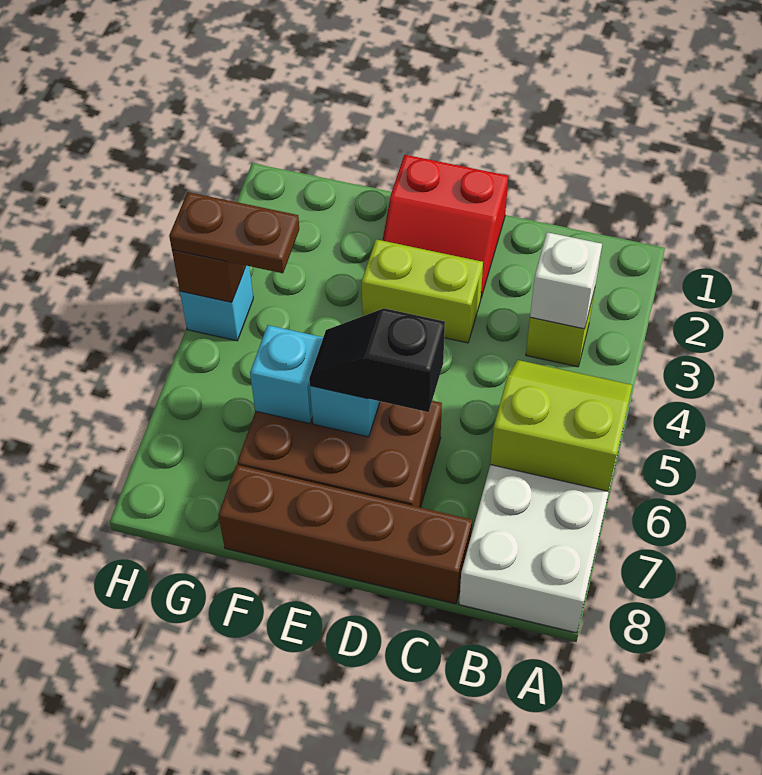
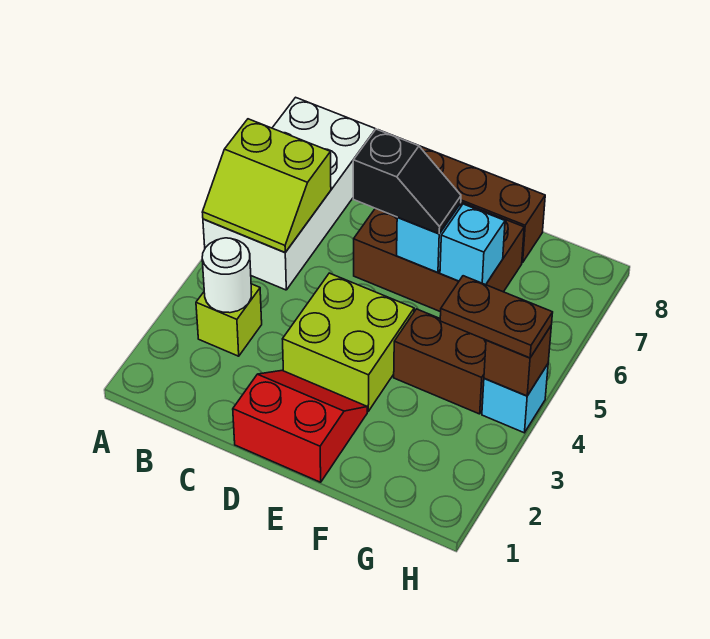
white brick B3 level 2 -> white round brick B3 level 2
lime brick D3:E3 level 1 -> lime brick D3:E4 level 1
none -> brown brick F4:G4 level 1

